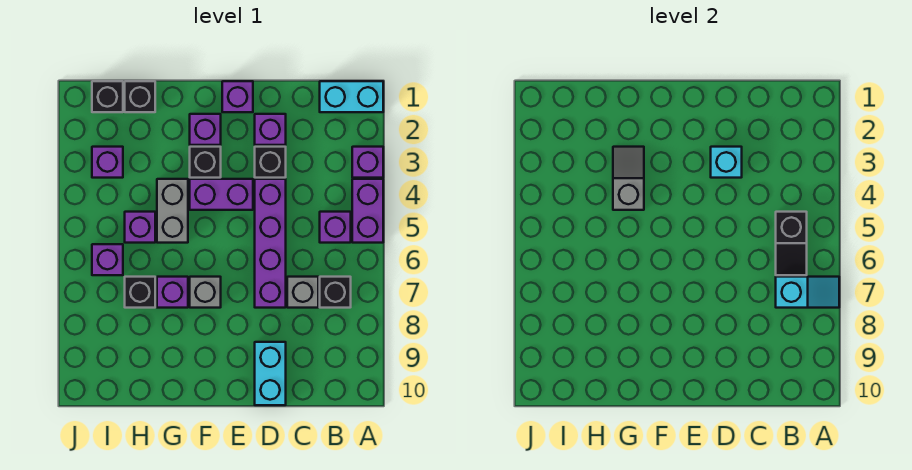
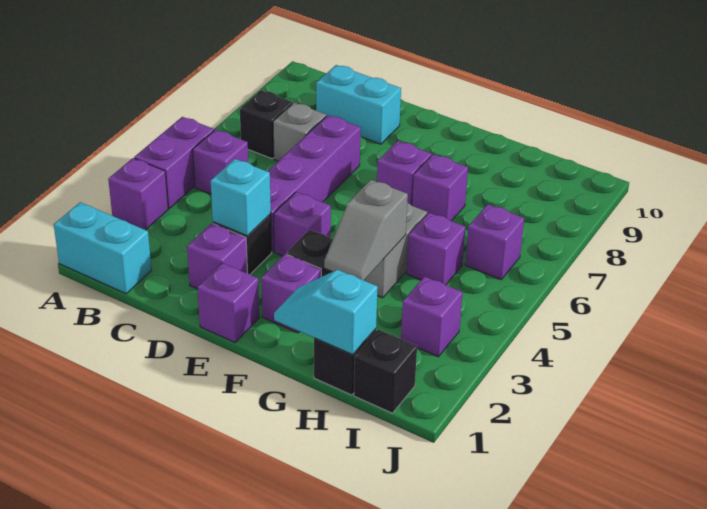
cyan slope A7:B7 level 2 top B -> cyan slope G1:H1 level 2 top H
black slope B5:B6 level 2 top 5 -> none
cyan brick D9:D10 level 1 -> cyan brick C9:D9 level 1
purple brick E4:F4 level 1 -> purple brick E4 level 1
grey brick F7 level 1 -> purple brick F7 level 1
black brick H7 level 1 -> none

